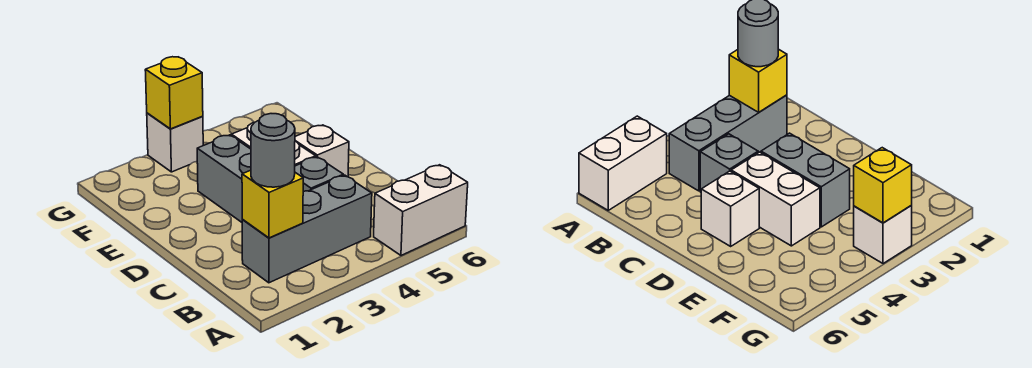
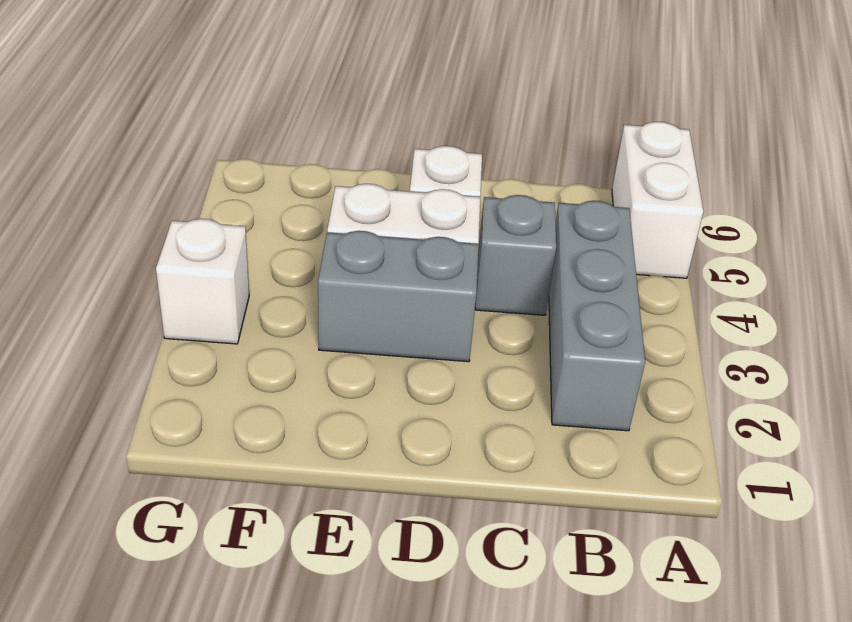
yellow brick B2 level 2 -> none
grey round brick B2 level 3 -> none
yellow brick G3 level 2 -> none

